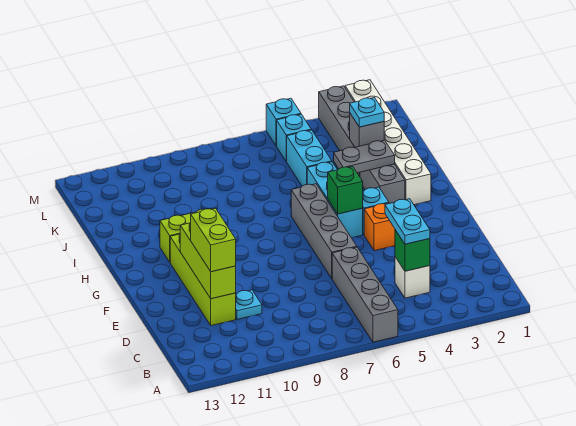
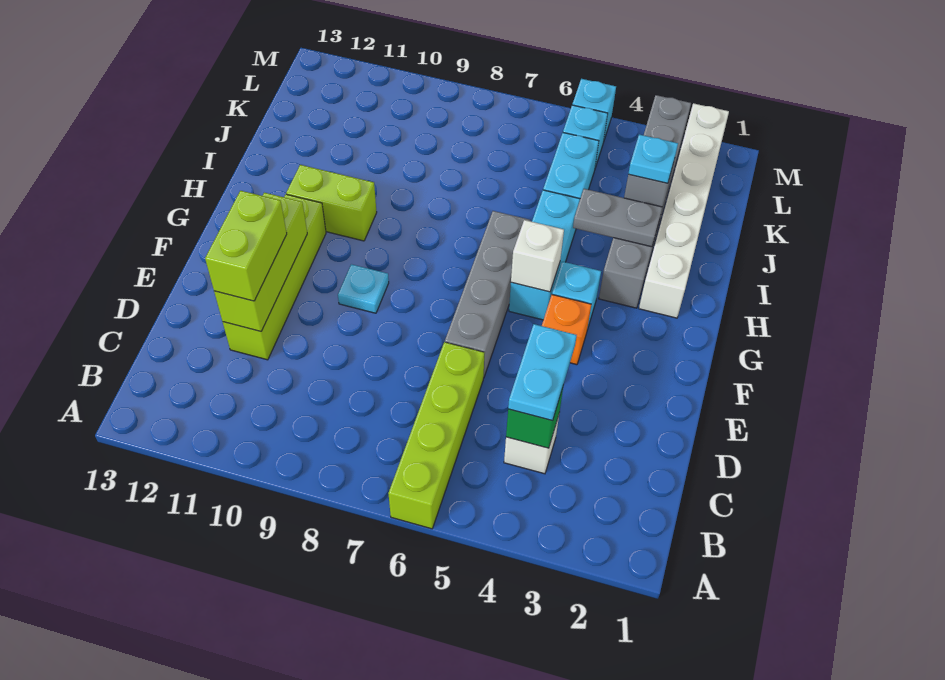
grey brick A6:D6 level 1 -> lime brick A6:D6 level 1
cyan plate D10 level 1 -> cyan plate F9 level 1
green brick G5 level 2 -> white brick G5 level 2

